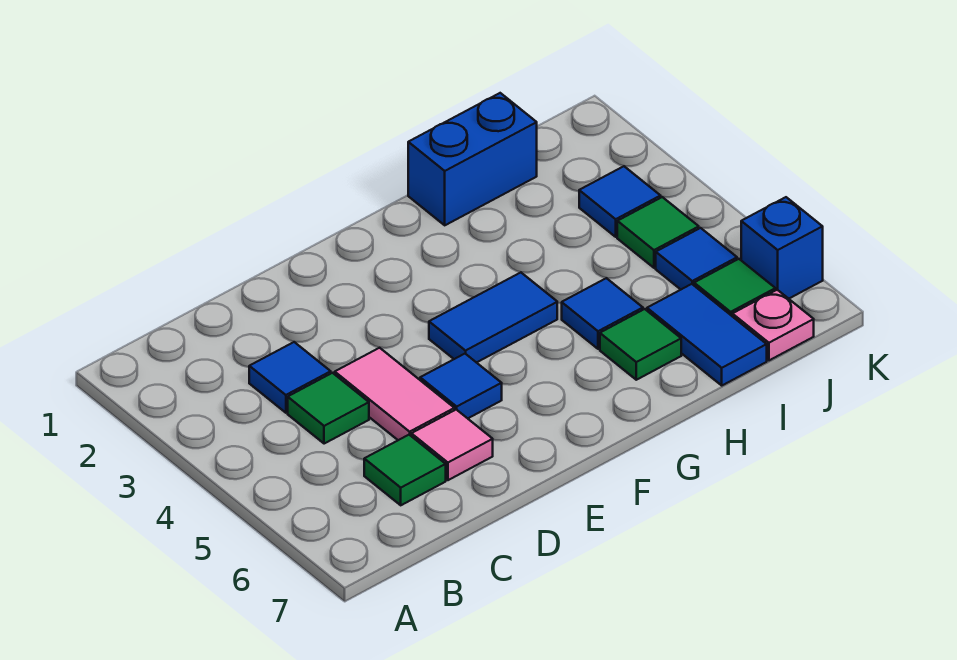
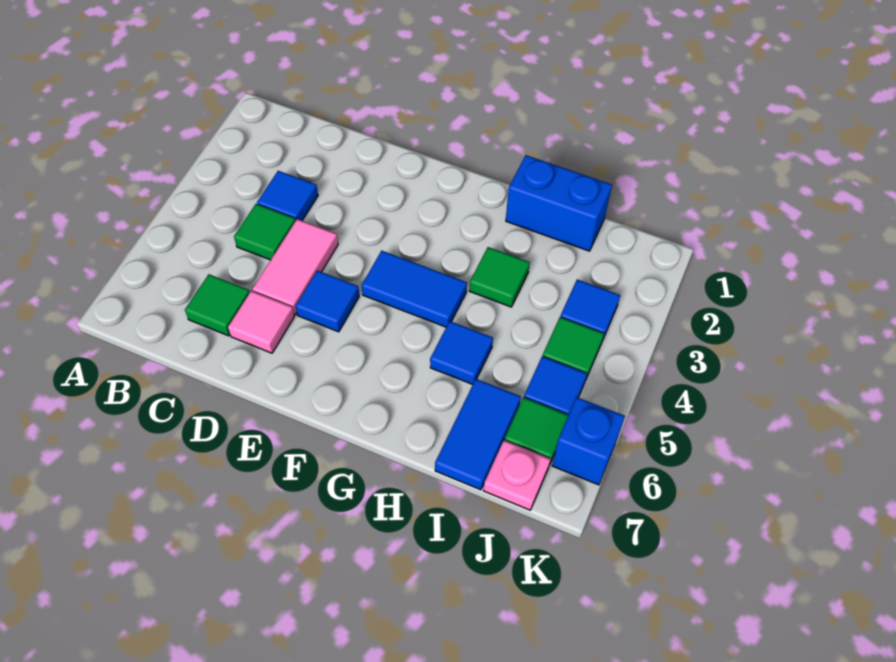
green tile H6 level 1 -> green tile H3 level 1

